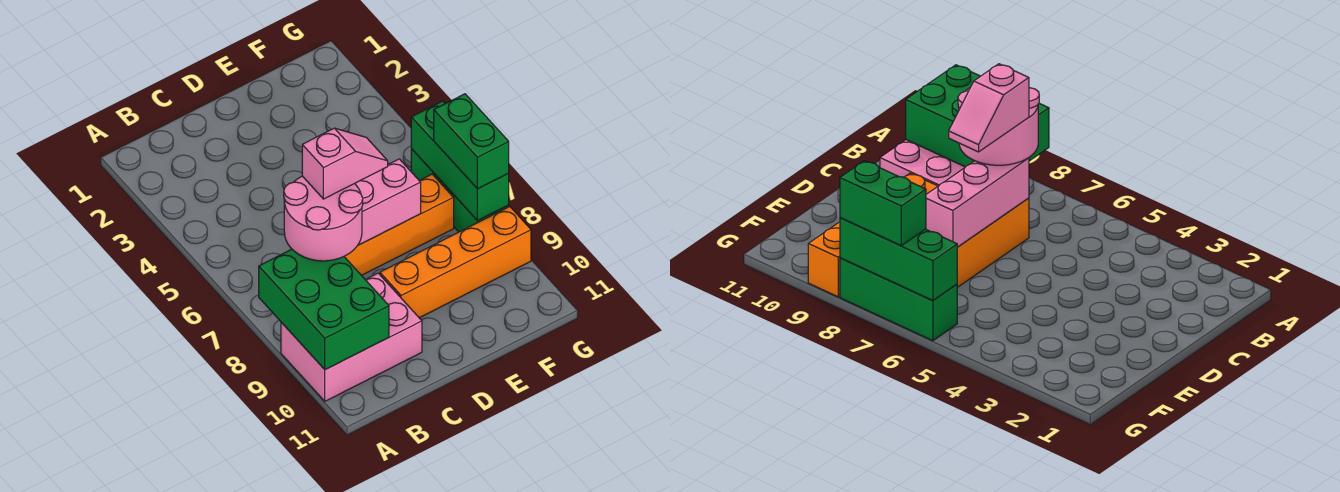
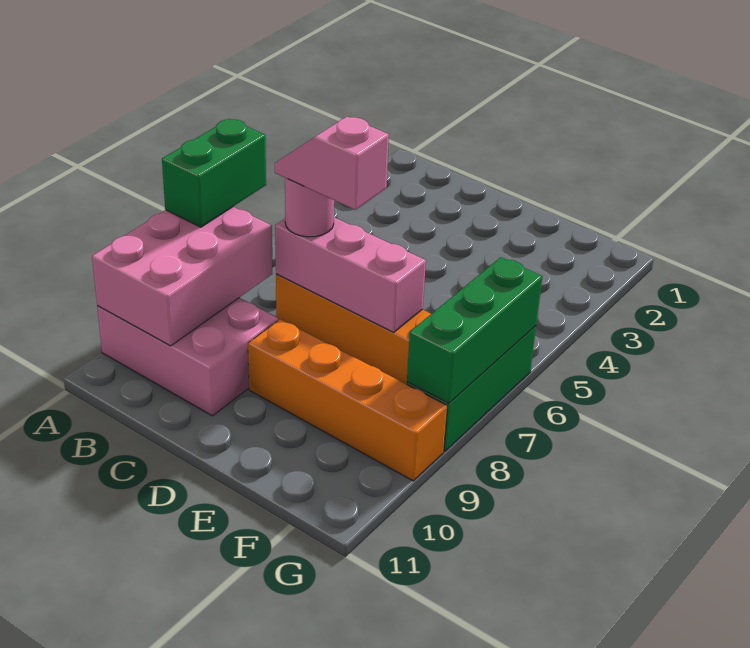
green brick A8:B10 level 2 -> pink brick A8:B10 level 2
pink round brick B7:C8 level 3 -> pink round brick C7 level 3
pink slope C7:D7 level 4 top C -> pink slope C7:D7 level 4 top D
green brick G7:G8 level 3 -> green brick A7:A8 level 3

